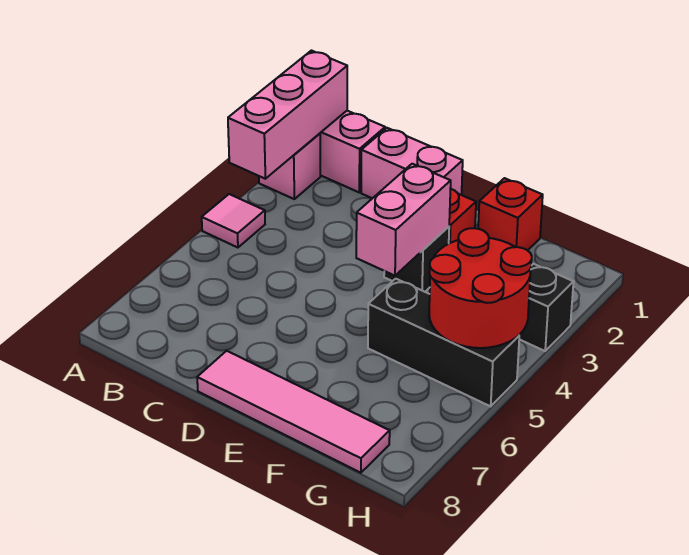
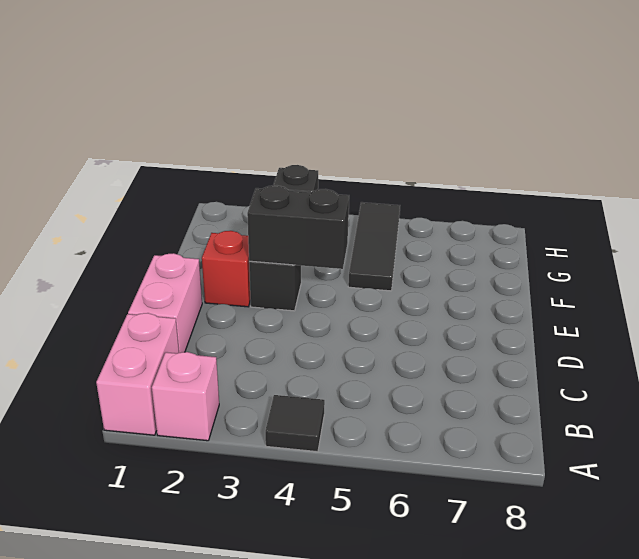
pink brick A1:A3 level 2 -> none
pink tile A4 level 1 -> black tile A4 level 1
pink tile D8:G8 level 1 -> none
pink brick E3:E4 level 2 -> black brick E3:E4 level 2
red brick F1 level 1 -> none
black brick F5:H5 level 1 -> black tile F5:H5 level 1
red round brick G4:H5 level 2 -> none

